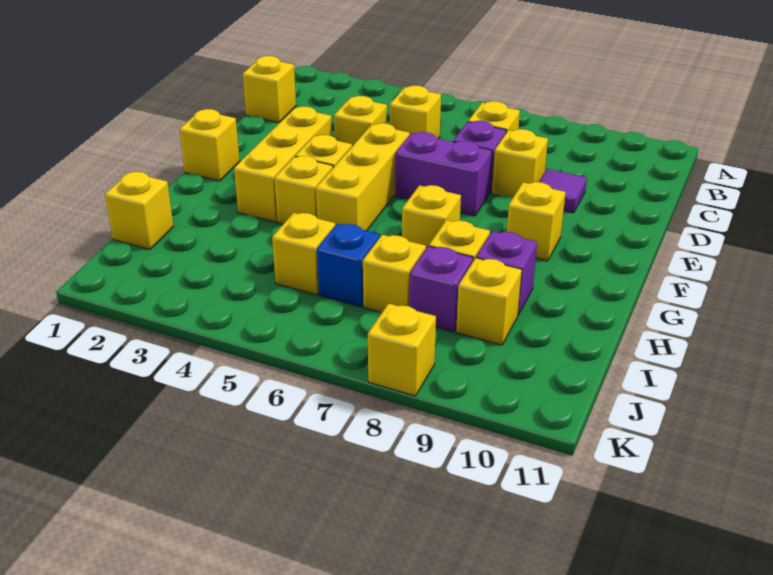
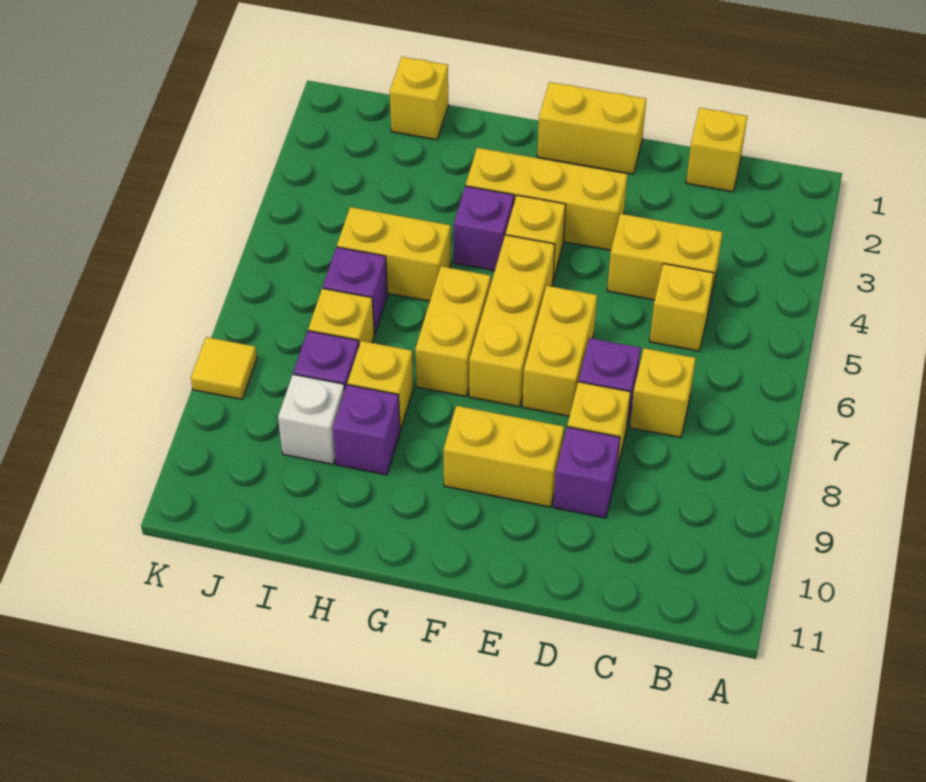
yellow brick D4 level 1 -> yellow brick C4:D4 level 1
purple tile D9 level 1 -> purple brick D9 level 1
yellow brick E5:G5 level 1 -> yellow brick F5:F7 level 1
purple brick E6:E7 level 1 -> yellow brick E6:E7 level 1
yellow brick F1 level 1 -> yellow brick E1:F1 level 1
yellow brick F9 level 1 -> yellow brick E9:F9 level 1
yellow brick G4 level 1 -> purple brick G4 level 1
yellow brick G7 level 1 -> yellow brick G6:G7 level 1
yellow brick I5 level 1 -> yellow brick H5:I5 level 1
blue brick I6 level 1 -> purple brick I6 level 1
yellow brick I9 level 1 -> white brick I9 level 1
yellow brick K8 level 1 -> yellow tile K8 level 1

